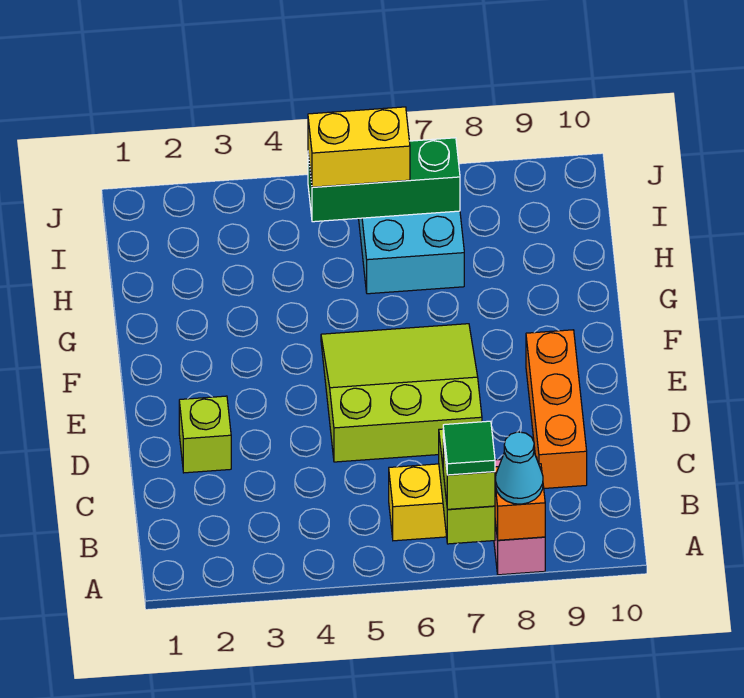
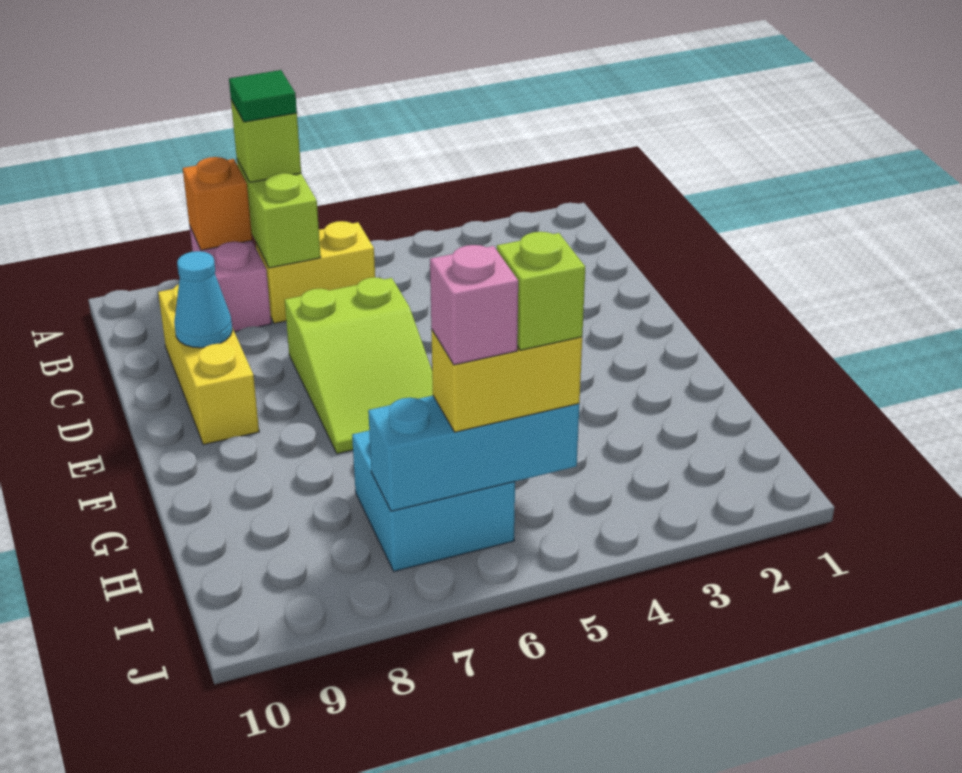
cyan cone A8 level 3 -> cyan cone D9 level 2
orange brick C9:E9 level 1 -> yellow brick C9:E9 level 1
lime brick D2 level 1 -> lime brick I5 level 4
lime slope D5:F7 level 1 top D -> lime slope D6:F7 level 1 top D
green brick I5:I7 level 2 -> cyan brick I5:I7 level 2
none -> pink brick I6 level 4

